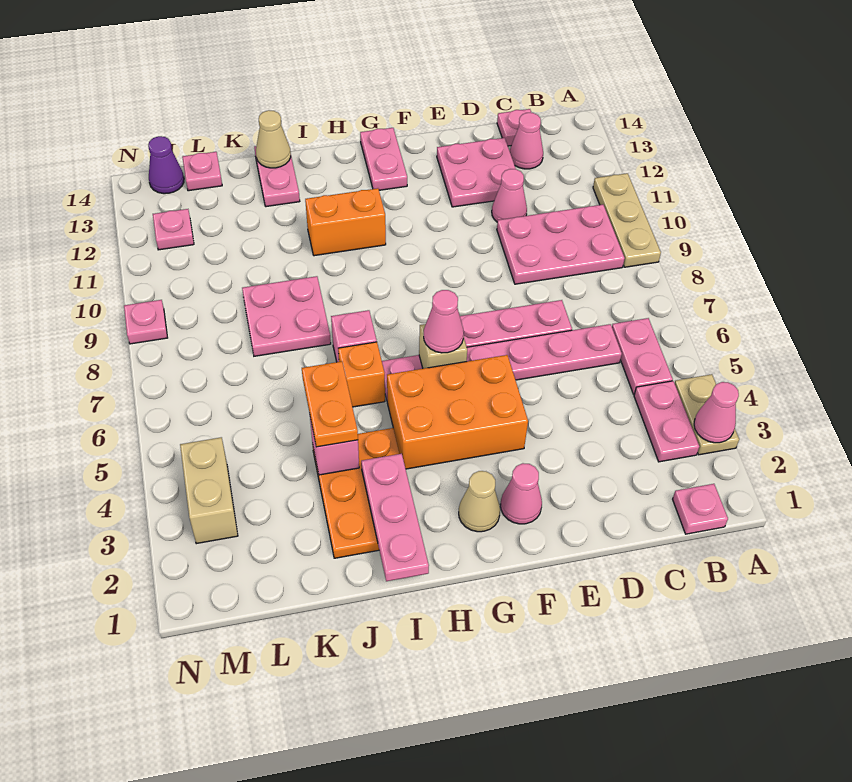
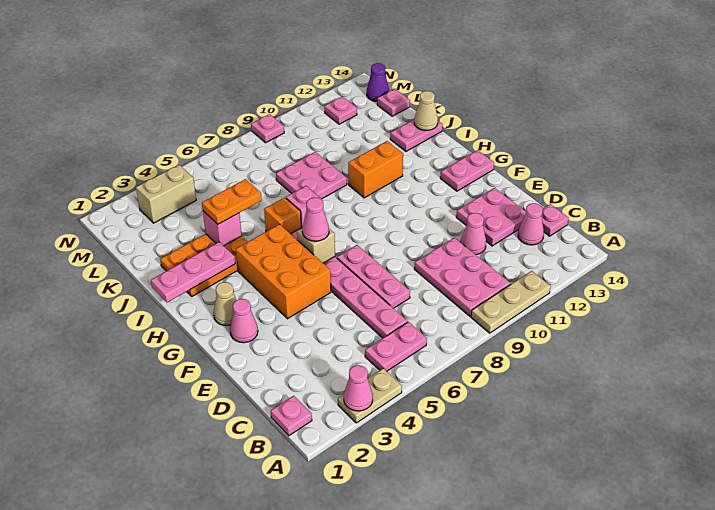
pink plate B3:B4 level 1 -> none
orange brick H11:I11 level 1 -> orange brick I10:I11 level 1

